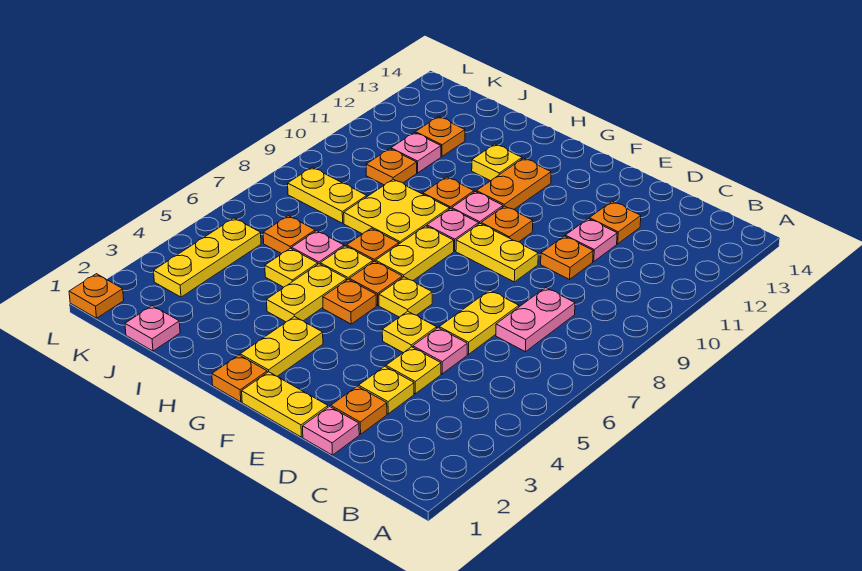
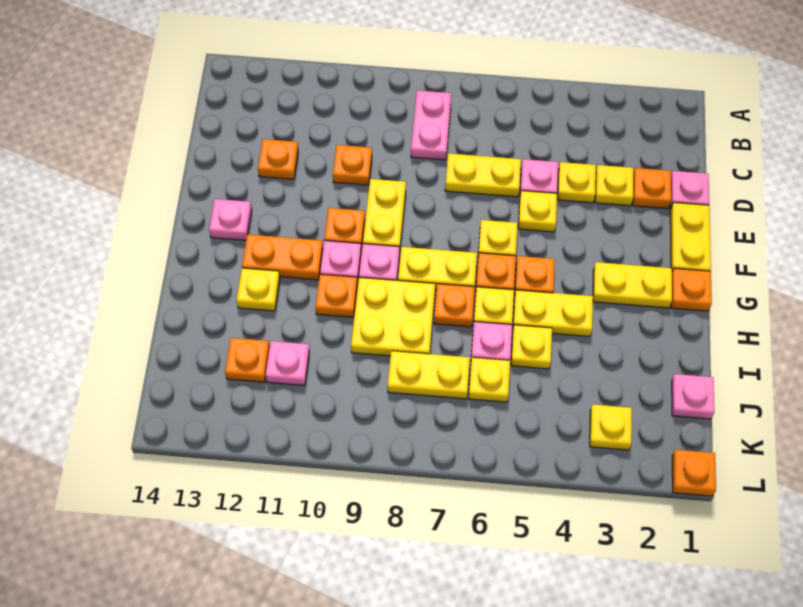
pink plate C7:C8 level 1 -> pink plate B8:C8 level 1
pink plate D11 level 1 -> pink plate F13 level 1
orange plate J6 level 1 -> yellow plate J6 level 1
yellow plate J8:K8 level 1 -> yellow plate J7:J8 level 1
orange plate J10 level 1 -> none
yellow plate K3:K5 level 1 -> yellow plate K3 level 1

